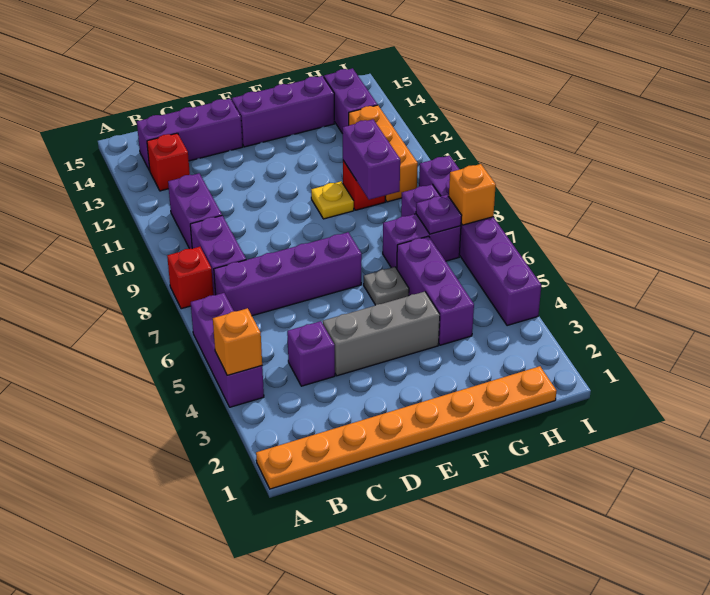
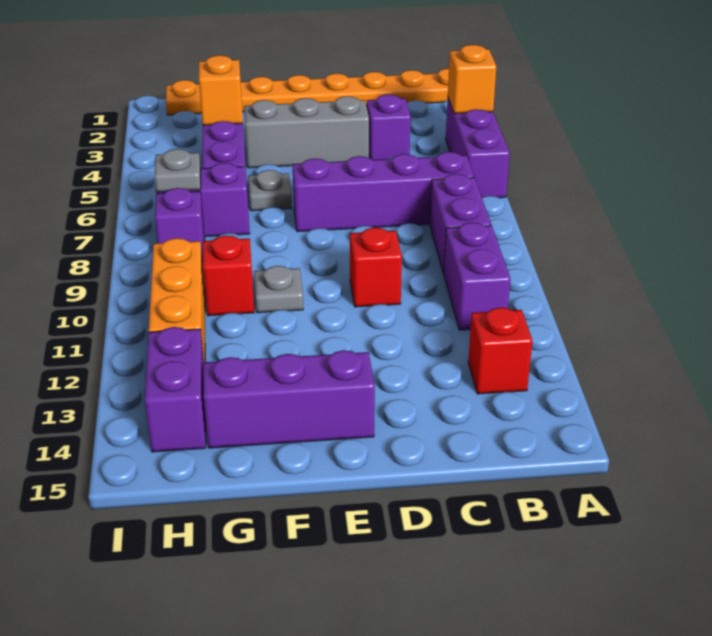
red brick A8 level 1 -> red brick D10 level 1
purple brick B14:D14 level 1 -> none
yellow plate F10 level 1 -> grey plate F10 level 1
purple brick G9:G10 level 2 -> none
purple plate H7 level 2 -> grey plate H7 level 2
purple brick I4:I9 level 1 -> none
orange brick I7 level 2 -> orange brick G4 level 2

